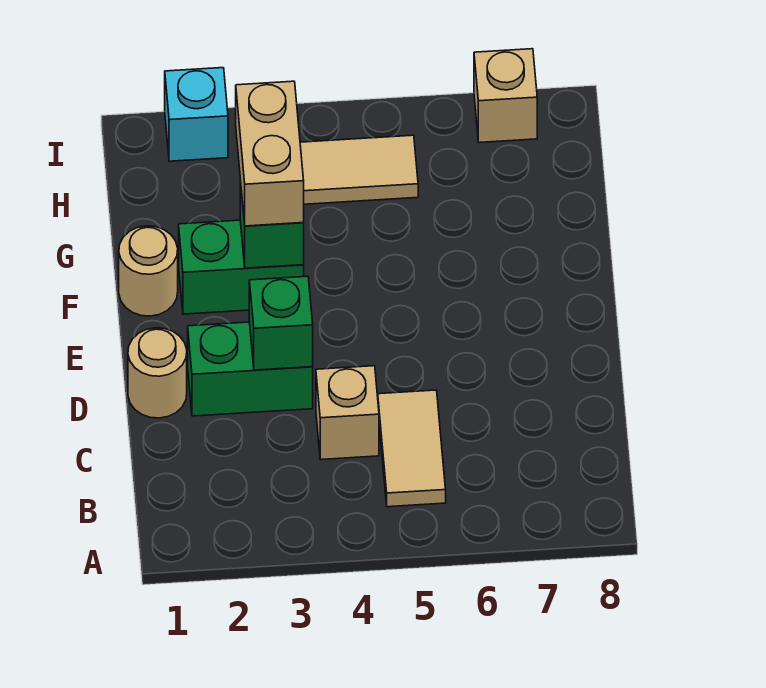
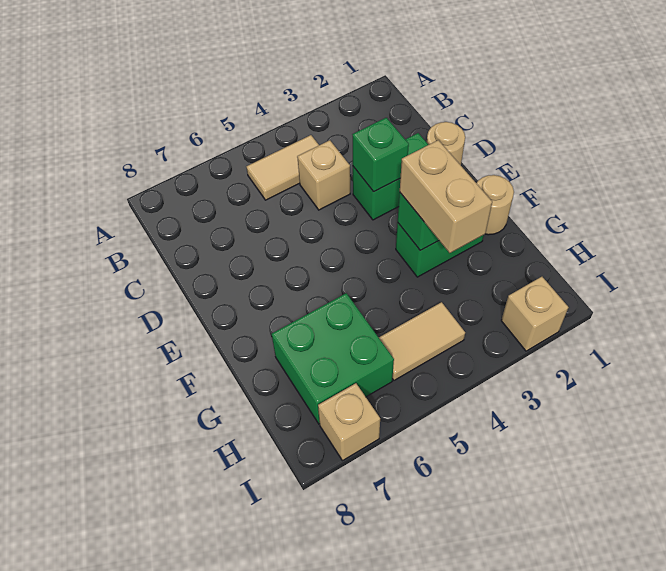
tan tile B5:C5 level 1 -> tan tile B4:B5 level 1
none -> green brick G6:H7 level 1
cyan brick I2 level 1 -> tan brick I2 level 1

